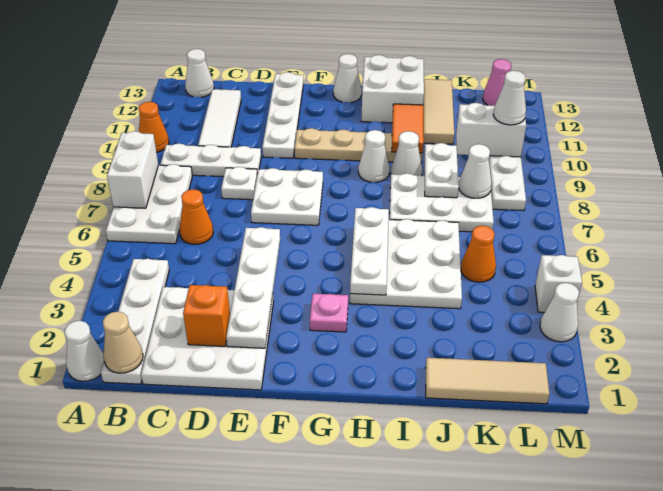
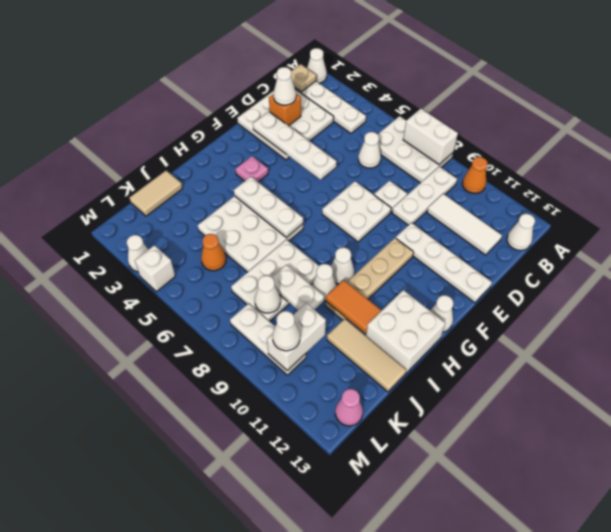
tan cone B1 level 2 -> tan plate B1 level 2
orange cone C6 level 1 -> white cone C6 level 1
none -> white cone D2 level 3
tan tile J1:L1 level 1 -> tan tile J1:K1 level 1

